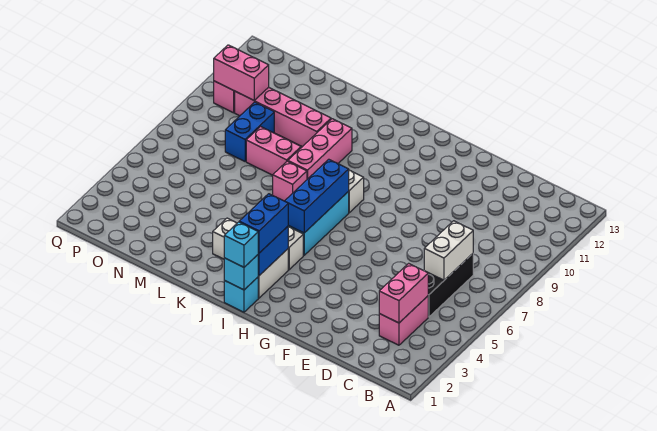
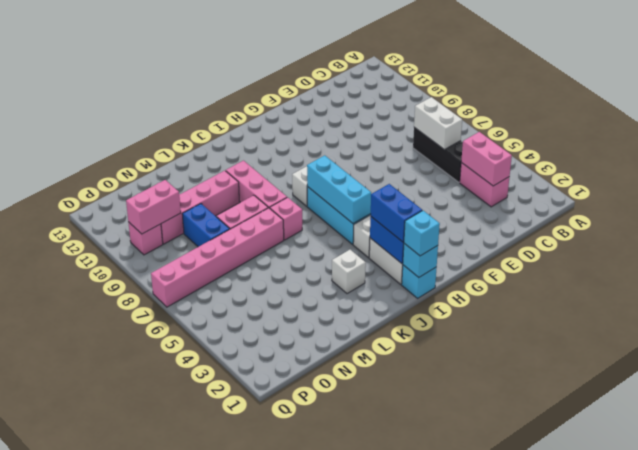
blue brick I5:I7 level 2 -> cyan brick I5:I7 level 2
none -> pink brick L7:Q7 level 1

